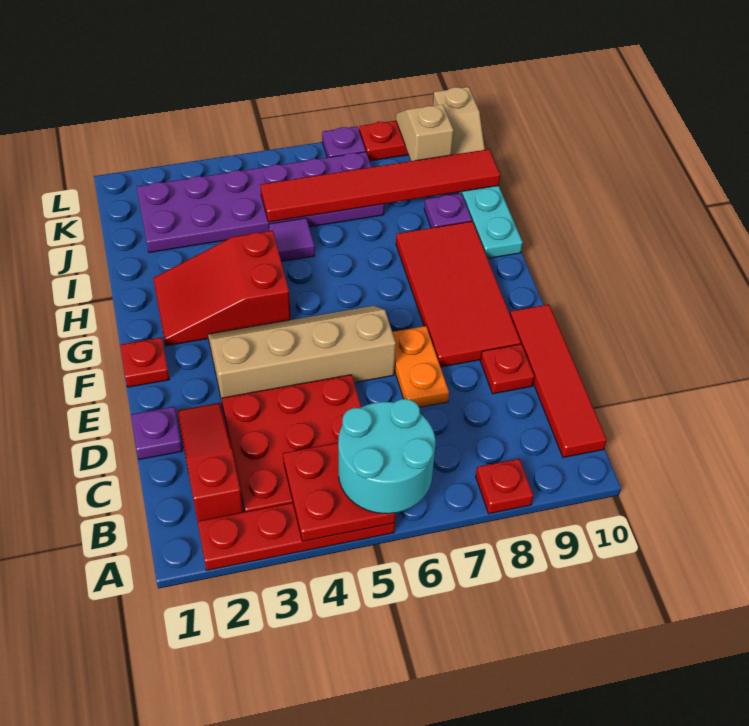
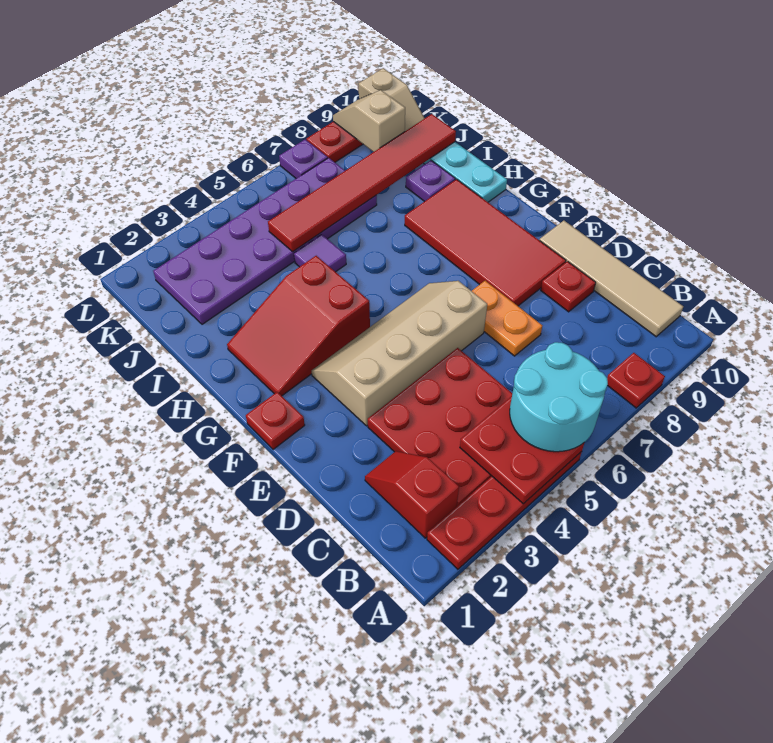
red slope B2:D2 level 1 top B -> red slope B2:C2 level 1 top B
red tile B10:E10 level 1 -> tan tile B10:E10 level 1
purple plate D1 level 1 -> none

